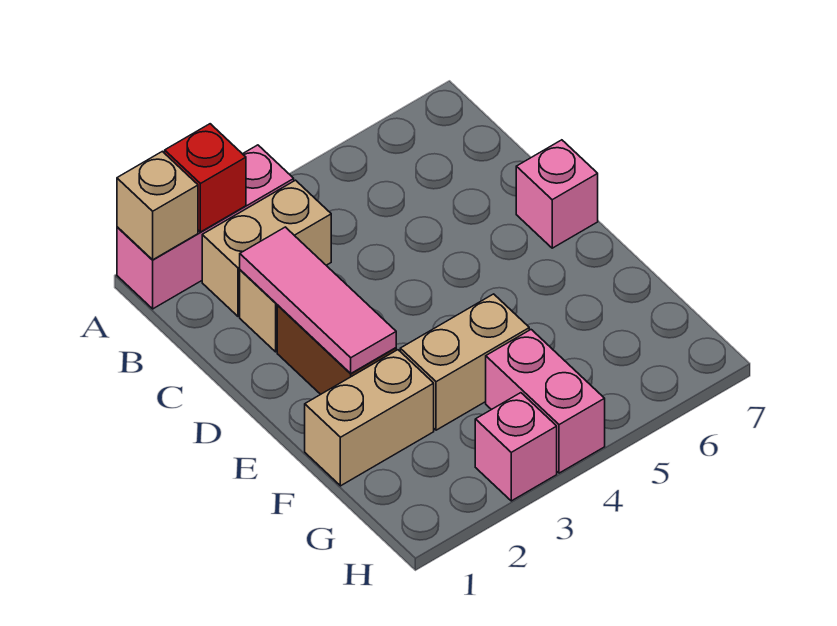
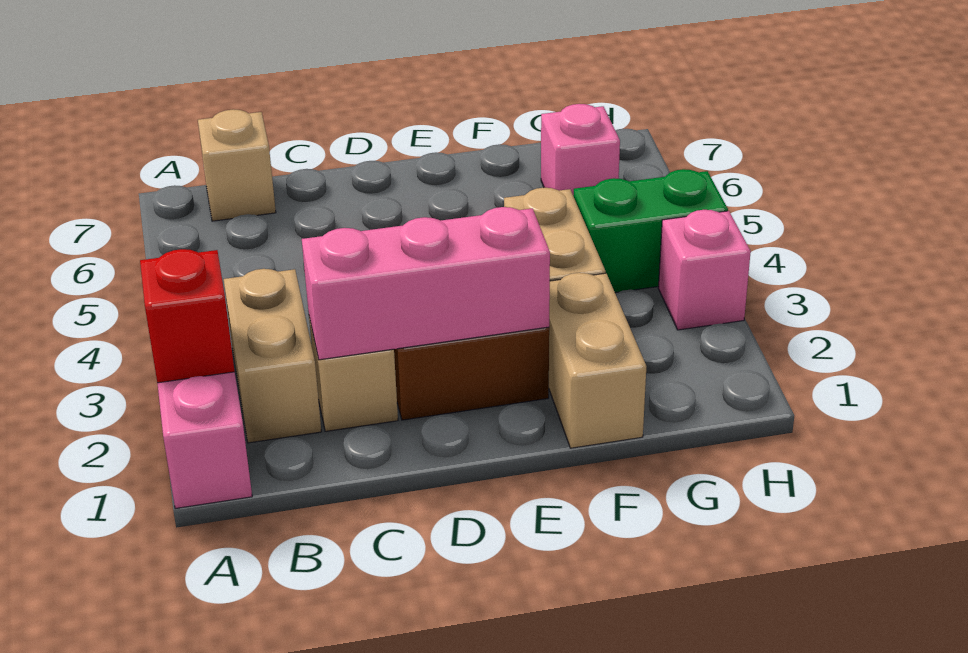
tan brick A1 level 2 -> tan brick B7 level 1
pink tile C2:E2 level 2 -> pink brick C2:E2 level 2
pink brick D7 level 1 -> pink brick G6 level 1
pink brick G4:H4 level 1 -> green brick G4:H4 level 1

